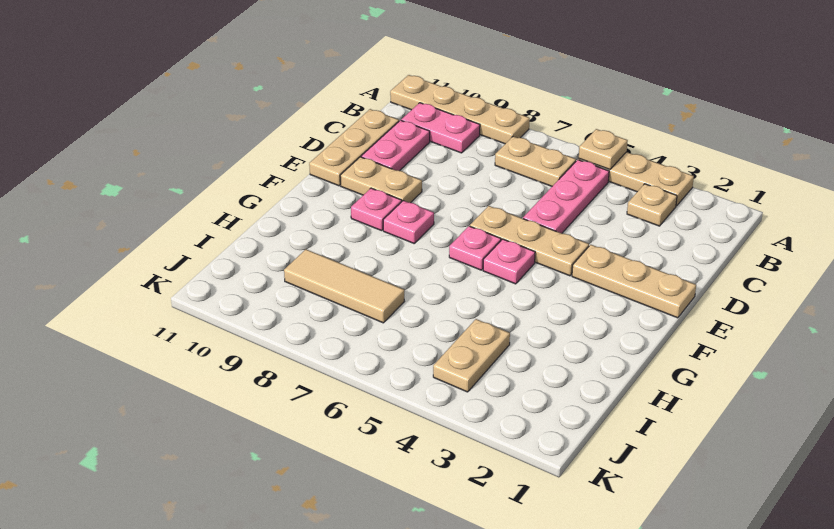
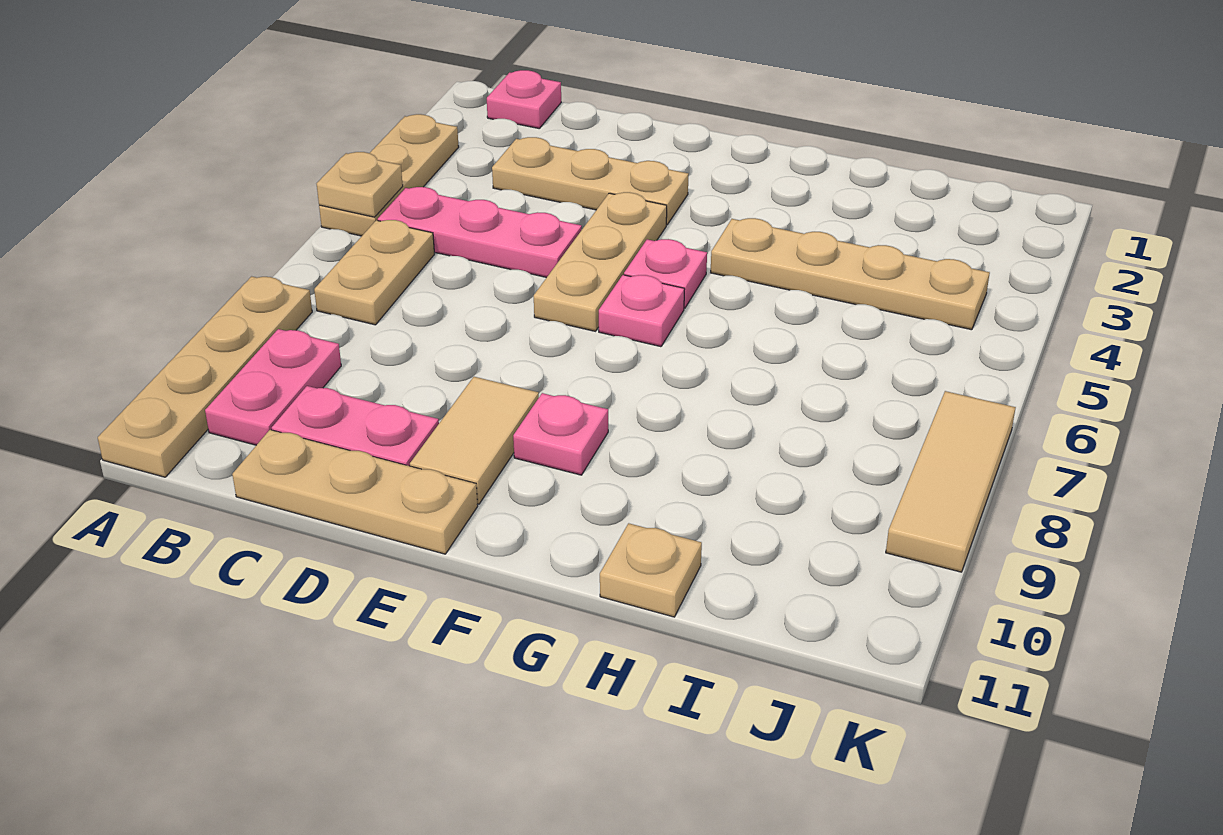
tan plate B3 level 1 -> tan plate H11 level 1
tan plate E1:E3 level 1 -> tan plate C3:E3 level 1
tan plate E9:E10 level 1 -> tan tile E9:E10 level 1
pink plate F8 level 1 -> pink plate B1 level 1
tan plate I4:J4 level 1 -> tan plate G4:J4 level 1
tan tile I7:I9 level 1 -> tan tile K7:K9 level 1

